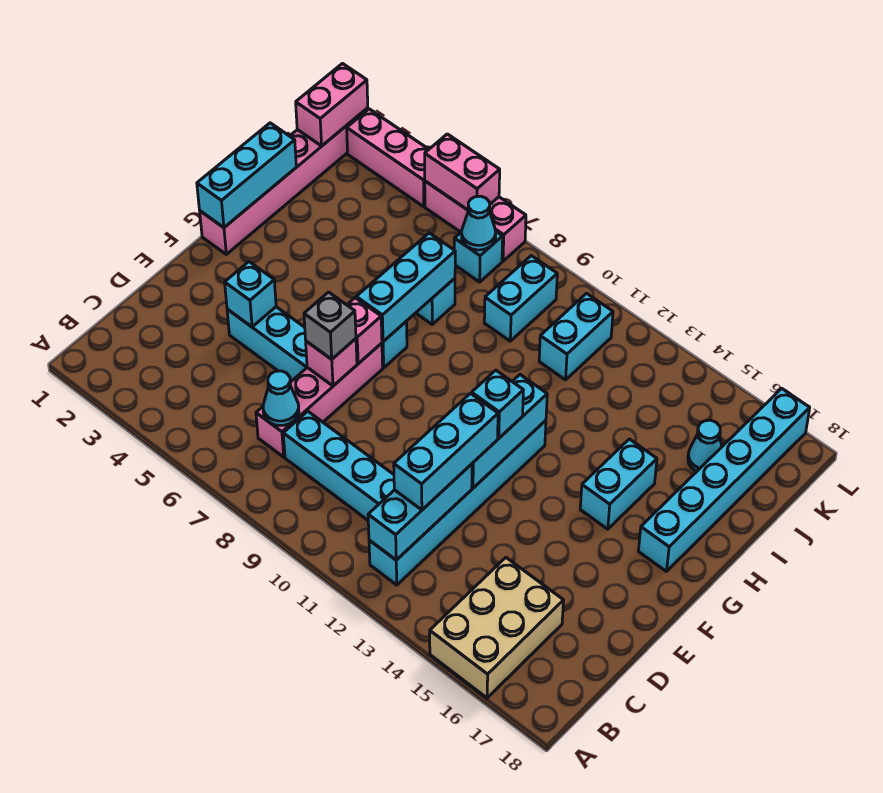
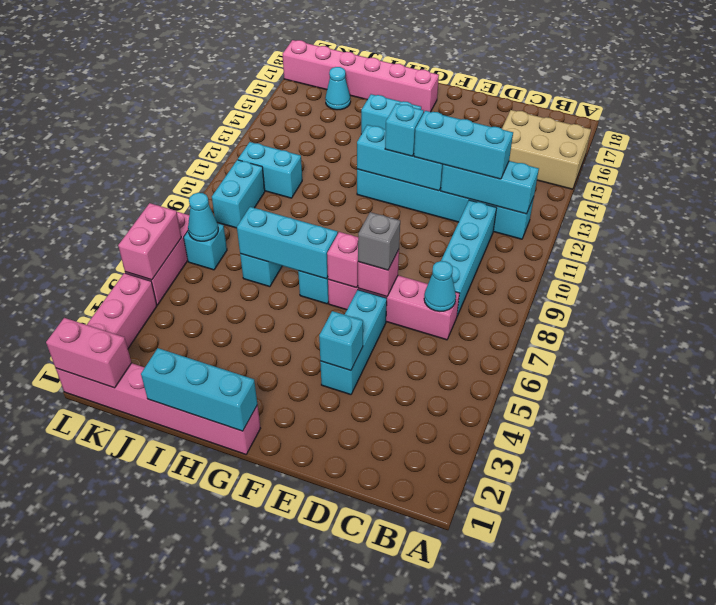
cyan brick G17:L17 level 1 -> pink brick G17:L17 level 1
cyan brick J9:K9 level 1 -> cyan brick K9:K10 level 1

